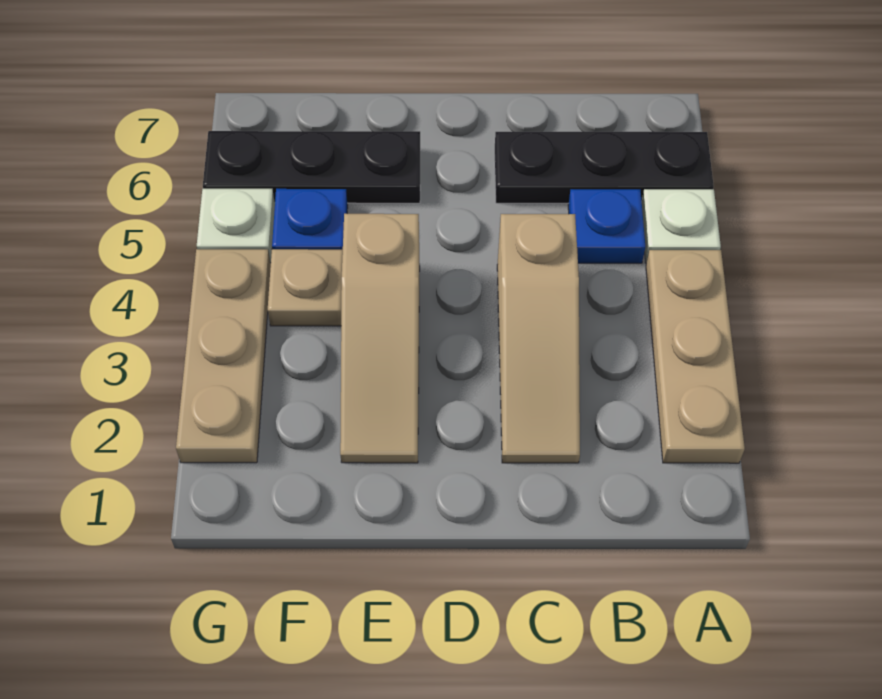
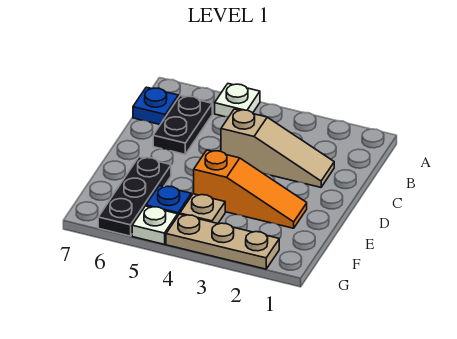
tan plate A2:A4 level 1 -> none
black plate A6:C6 level 1 -> black plate B6:C6 level 1
blue plate B5 level 1 -> blue plate B7 level 1
tan slope E2:E4 level 1 top 4 -> orange slope E2:E4 level 1 top 4

